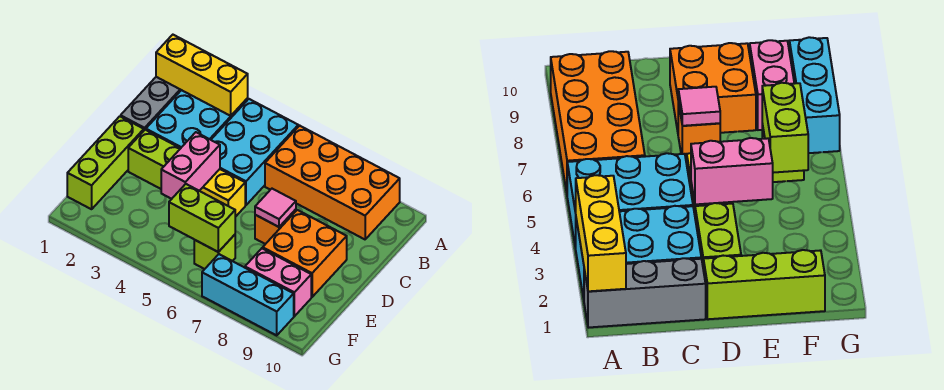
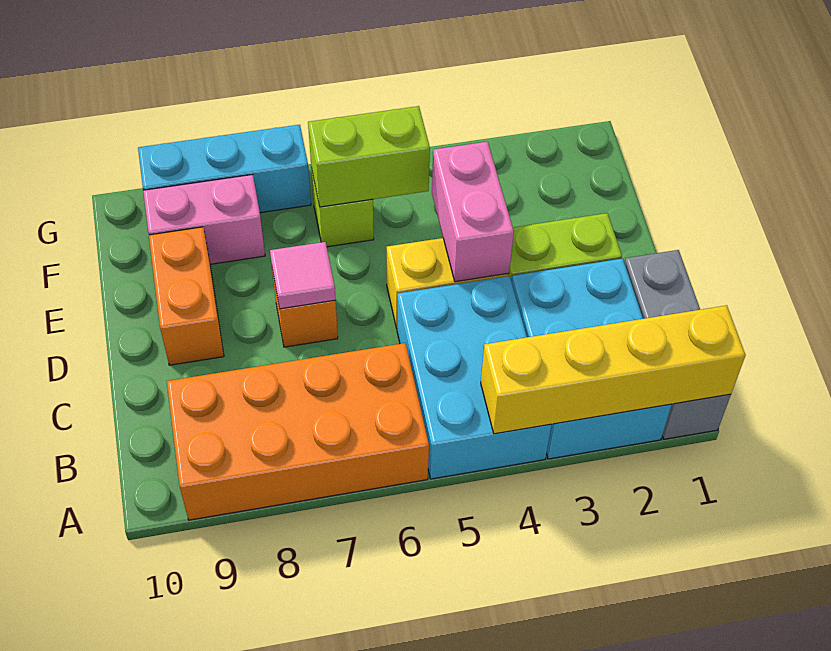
yellow brick A1:A3 level 2 -> yellow brick A1:A4 level 2
lime brick D1:F1 level 1 -> none
orange brick D8:E9 level 1 -> orange brick D9:E9 level 1

